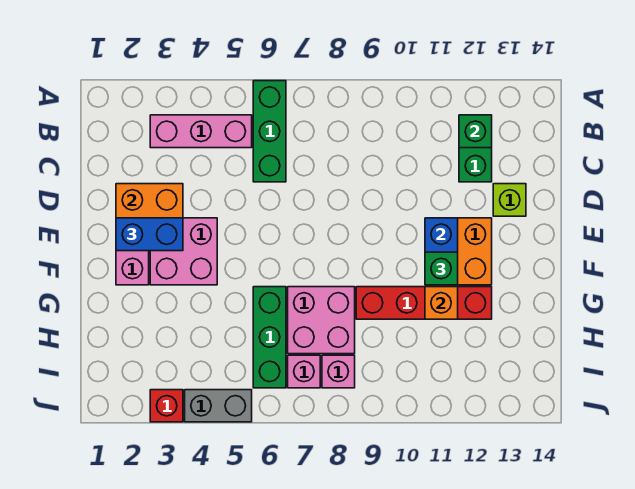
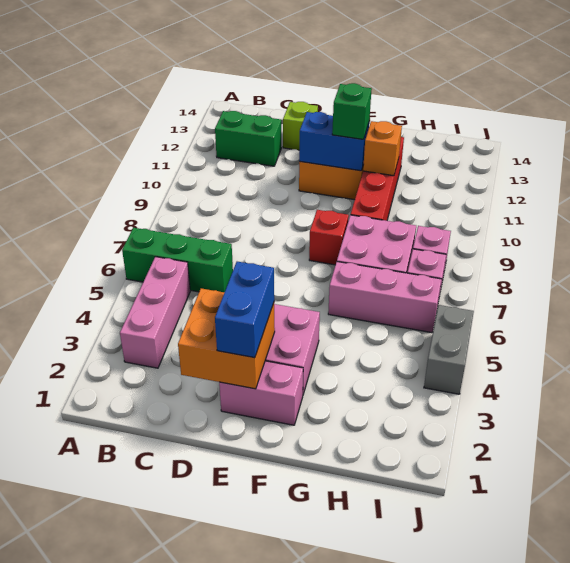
green brick B12 level 2 -> none
green brick G6:I6 level 1 -> pink brick G6:I6 level 1
red brick J3 level 1 -> red brick F8 level 1

